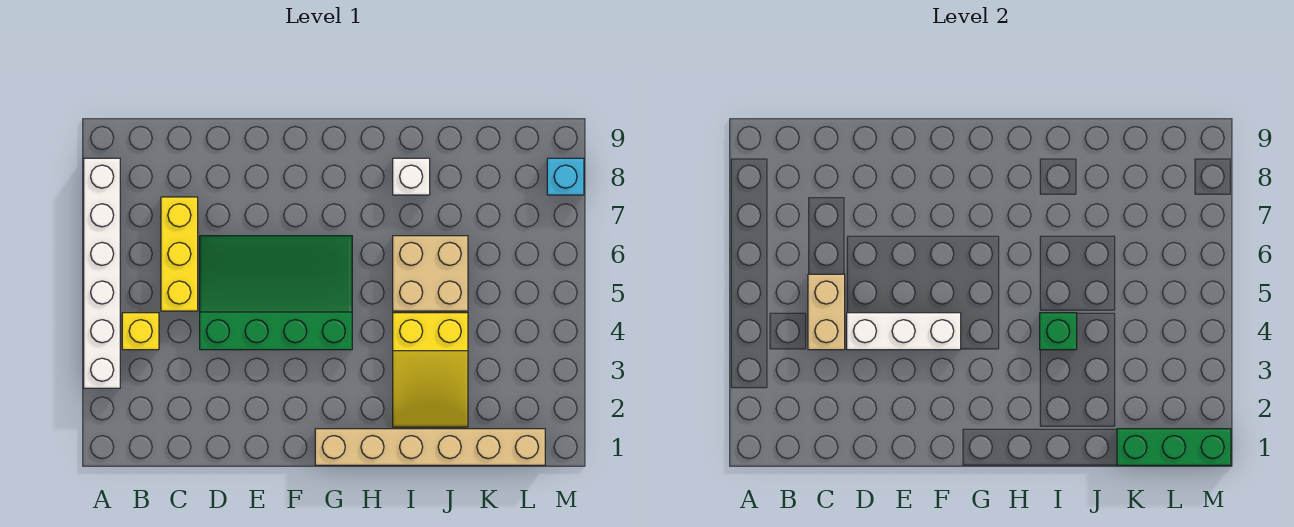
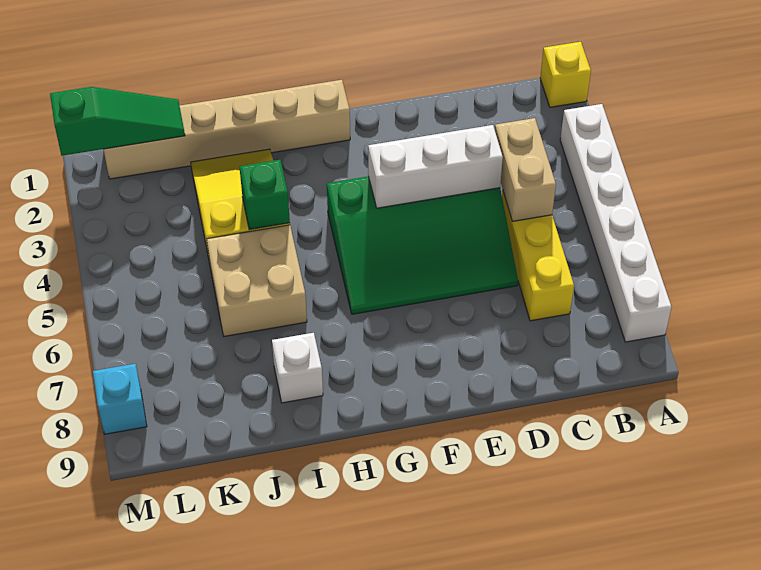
yellow brick B4 level 1 -> yellow brick A1 level 1
green brick K1:M1 level 2 -> green slope K1:M1 level 2 top M

